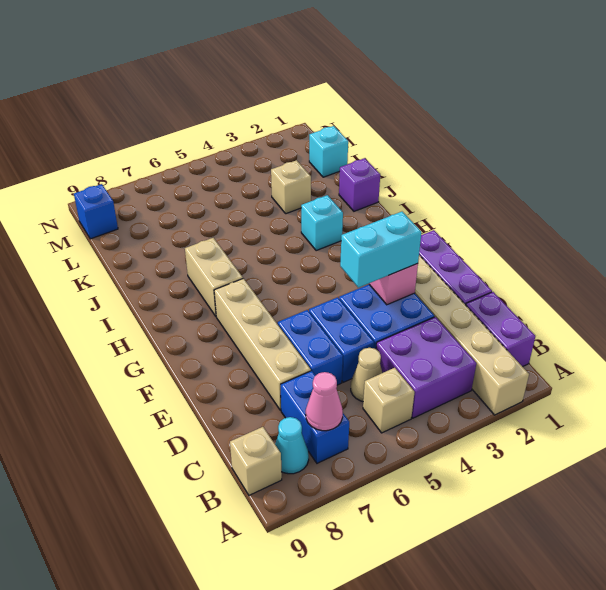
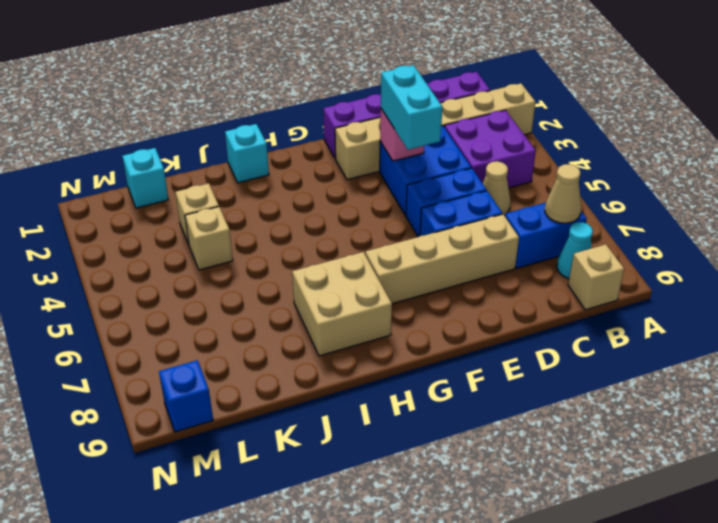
tan brick B5 level 1 -> tan brick K4 level 1
pink cone B7 level 2 -> tan cone B7 level 2
tan brick H7:I7 level 1 -> tan brick H7:I8 level 1
cyan brick I3 level 1 -> cyan brick I1 level 1
purple brick J1 level 1 -> none

